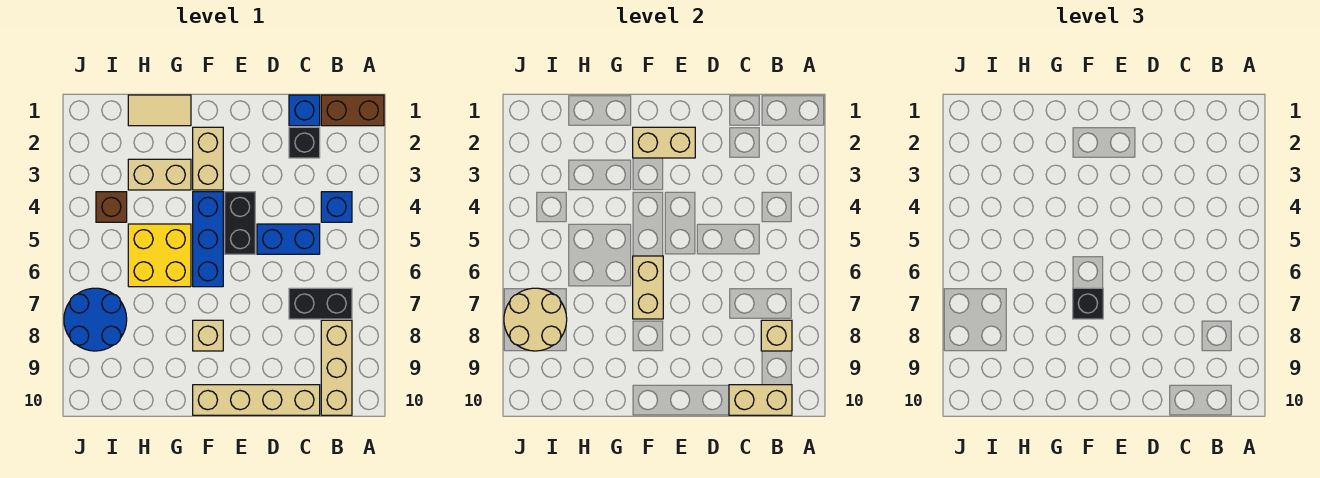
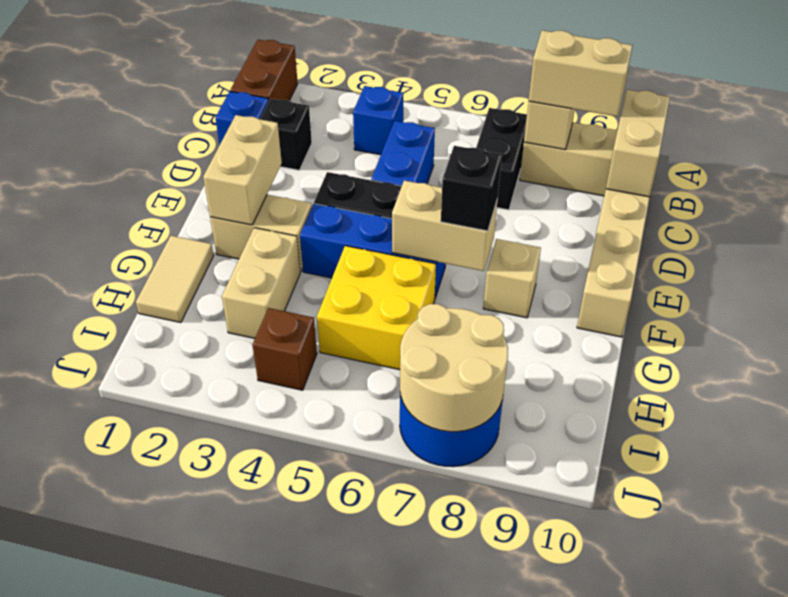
none -> tan brick B8:B9 level 3

